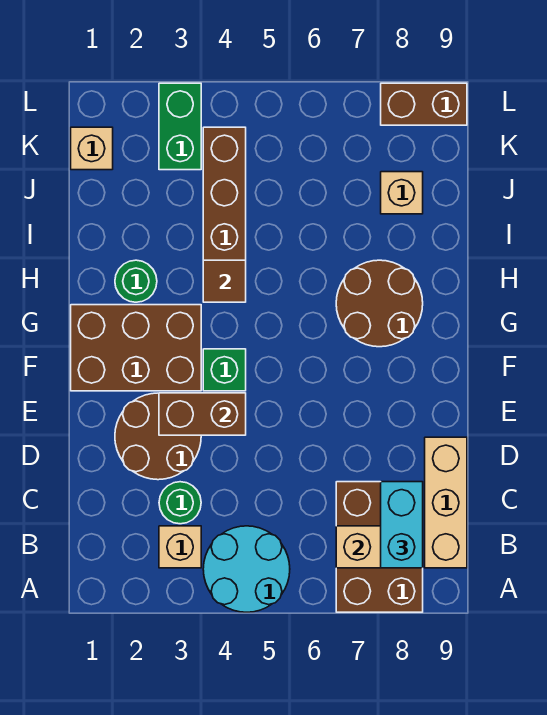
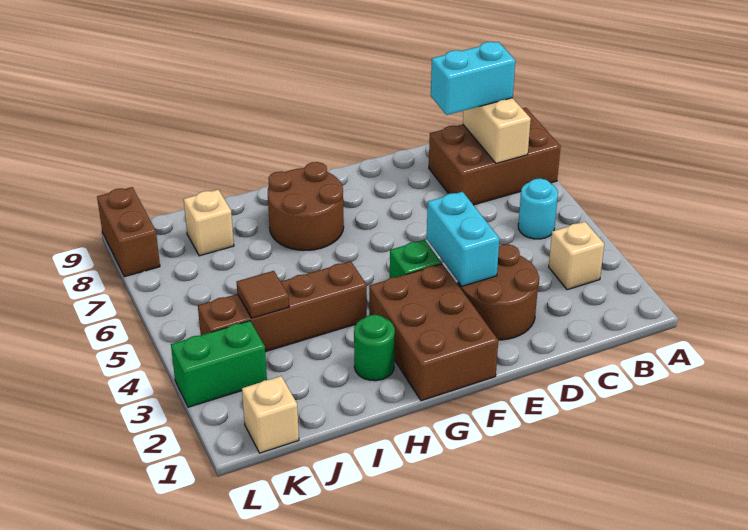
cyan round brick A4:B5 level 1 -> cyan round brick B5 level 1
tan brick B9:D9 level 1 -> none
green round brick C3 level 1 -> none
brown brick E3:E4 level 2 -> cyan brick E3:E4 level 2
brown tile H4 level 2 -> brown tile J4 level 2

